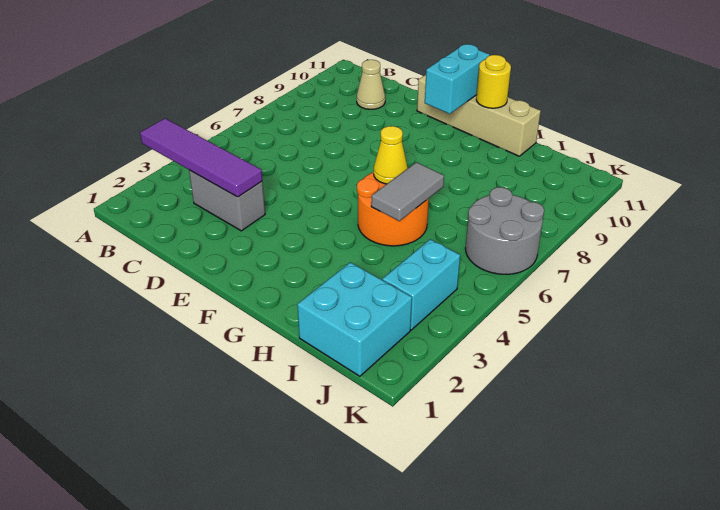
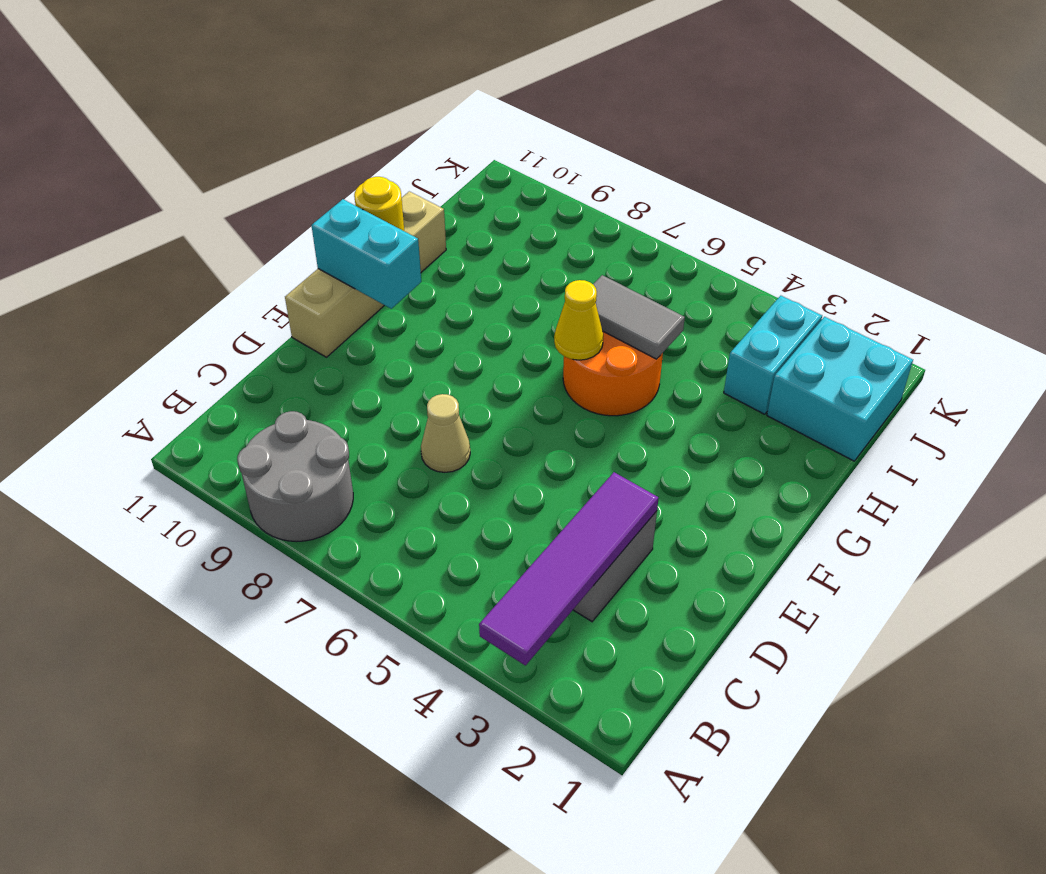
tan cone C10 level 1 -> tan cone D7 level 1
cyan brick J3:J4 level 1 -> cyan brick I3:J3 level 1
grey round brick J6:K7 level 1 -> grey round brick A8:B9 level 1

